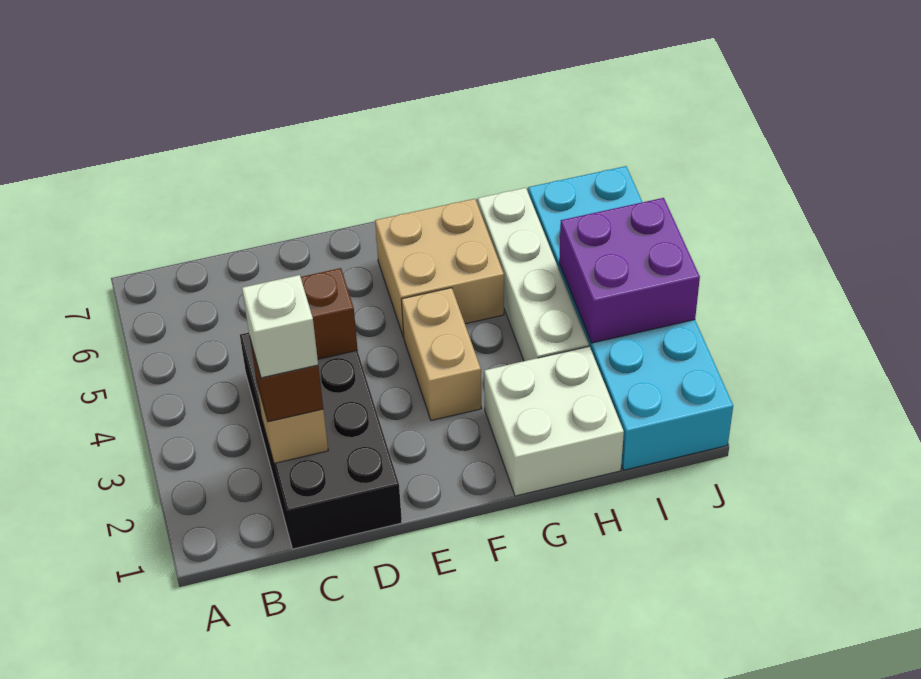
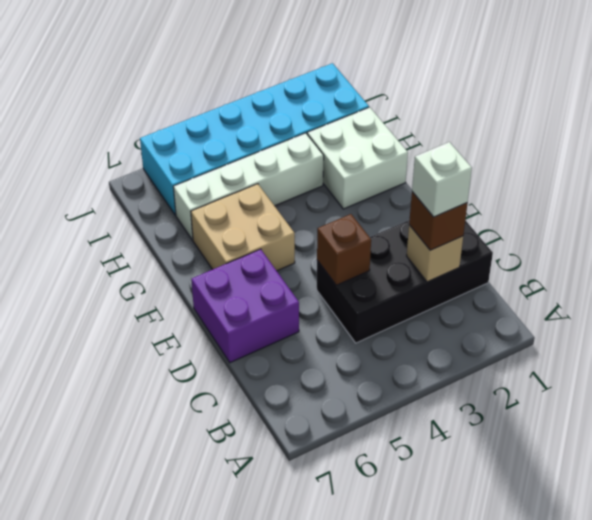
tan brick F3:F4 level 1 -> none
purple brick I3:J4 level 2 -> purple brick D6:E7 level 1

